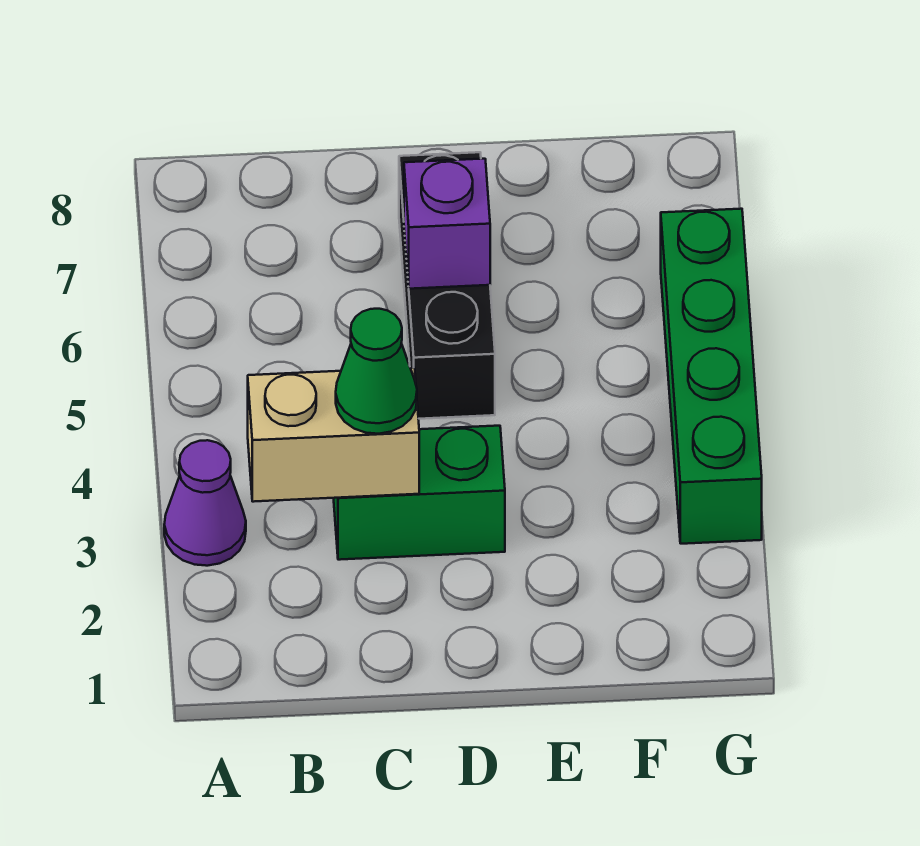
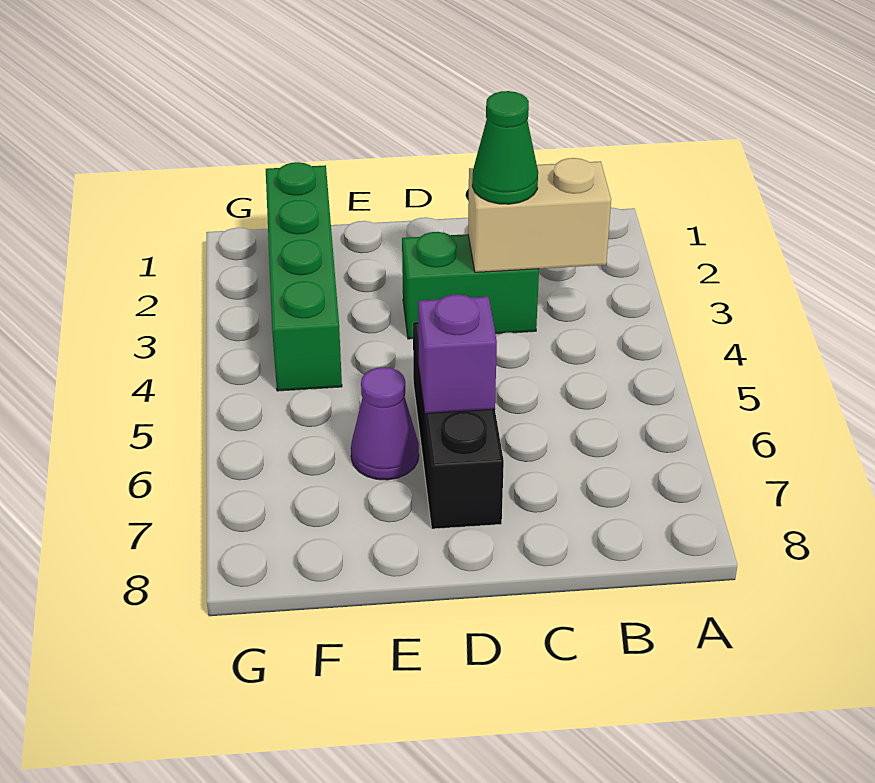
purple cone A3 level 1 -> purple cone E6 level 1
green brick G3:G6 level 1 -> green brick F1:F4 level 1

